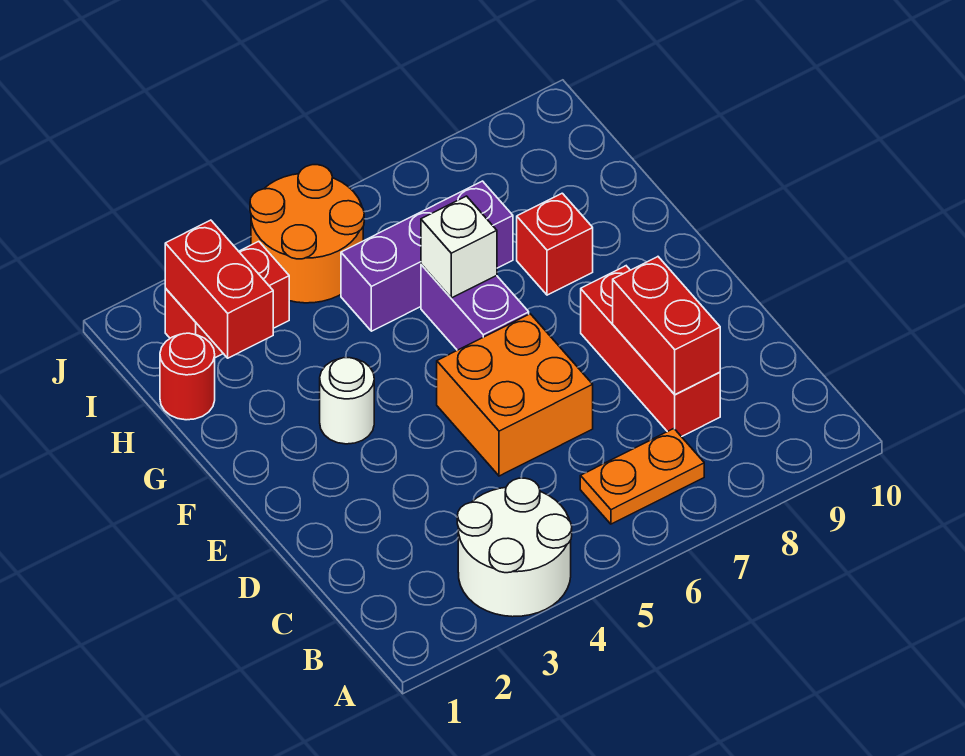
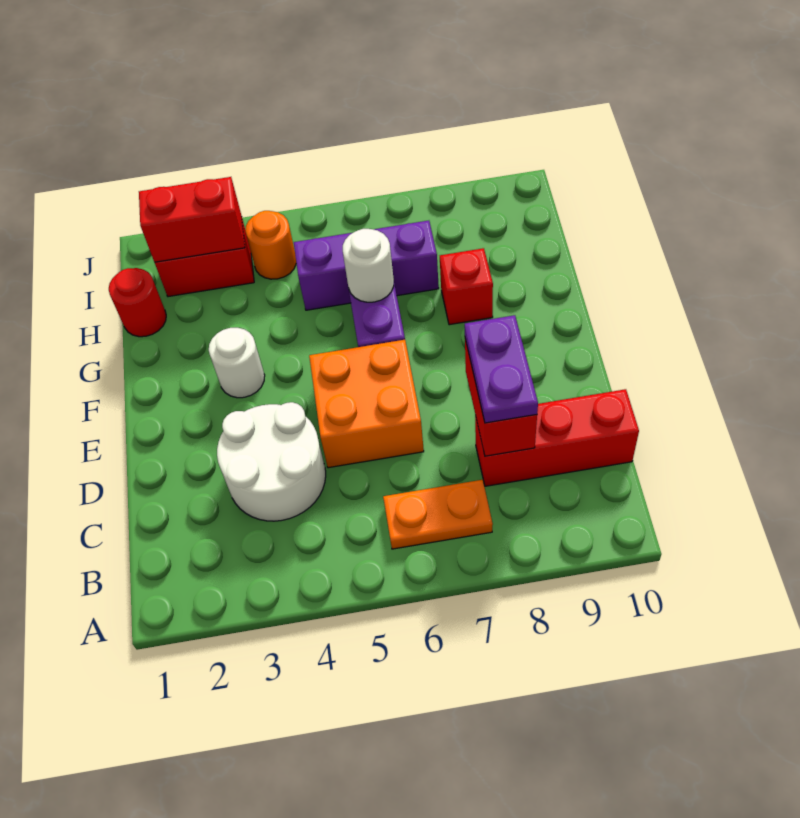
white round brick A3:B4 level 1 -> white round brick C3:D4 level 1
red brick C8:E8 level 1 -> red brick C8:C10 level 1
none -> purple plate C8:D8 level 3
white brick G6 level 2 -> white round brick G6 level 2
red brick H2:I2 level 2 -> red brick I2:I3 level 2
orange round brick I4:J5 level 1 -> orange round brick I4 level 1

